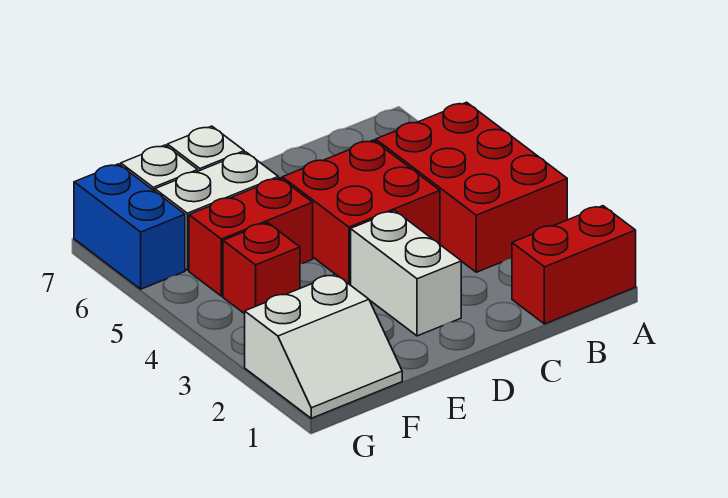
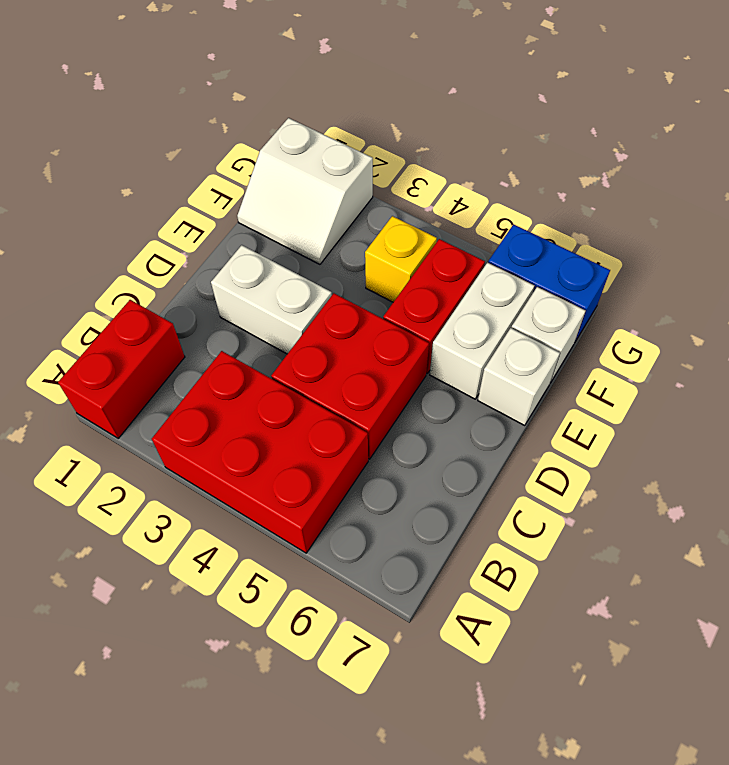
white slope F1:G2 level 1 top 2 -> white slope F1:G2 level 1 top G
red brick F4 level 1 -> yellow brick F4 level 1

